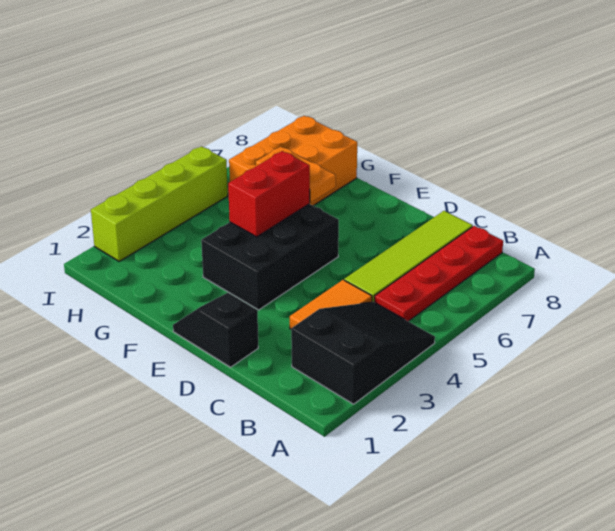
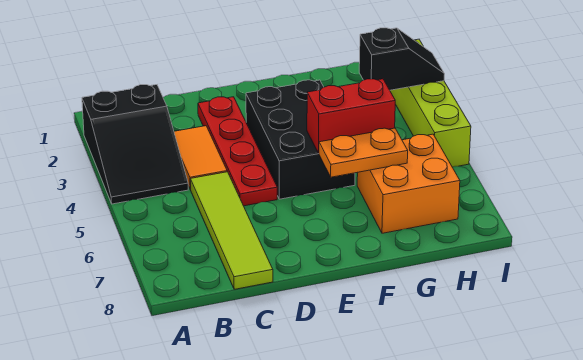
red plate B5:B8 level 1 -> red plate D2:D5 level 1
black slope D1:E1 level 1 top D -> black slope H3:I3 level 2 top H
red brick F4:F5 level 2 -> red brick F5:G5 level 2
orange brick G6:H8 level 1 -> orange brick G6:H7 level 1

